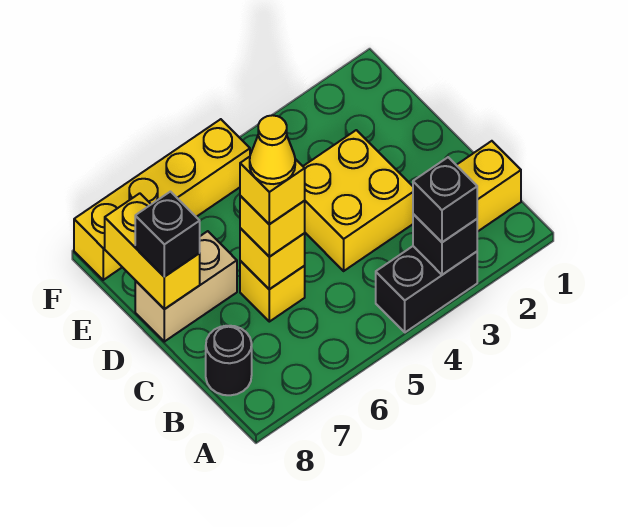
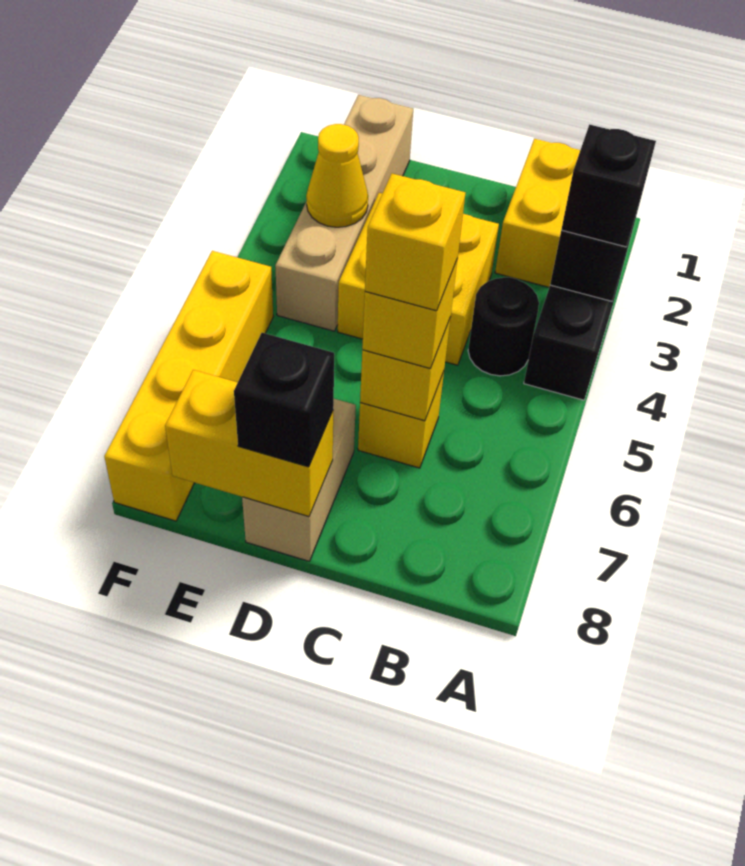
black round brick B8 level 1 -> black round brick B4 level 1
yellow cone C6 level 5 -> yellow cone E3 level 2
none -> tan brick E1:E4 level 1

